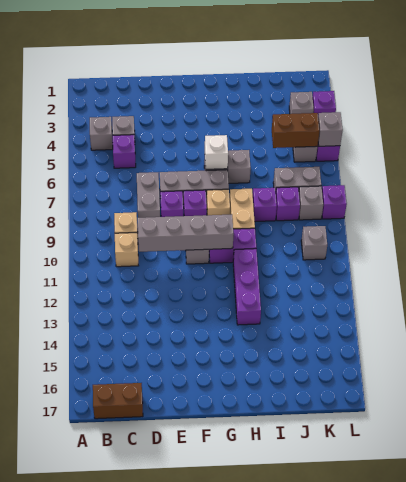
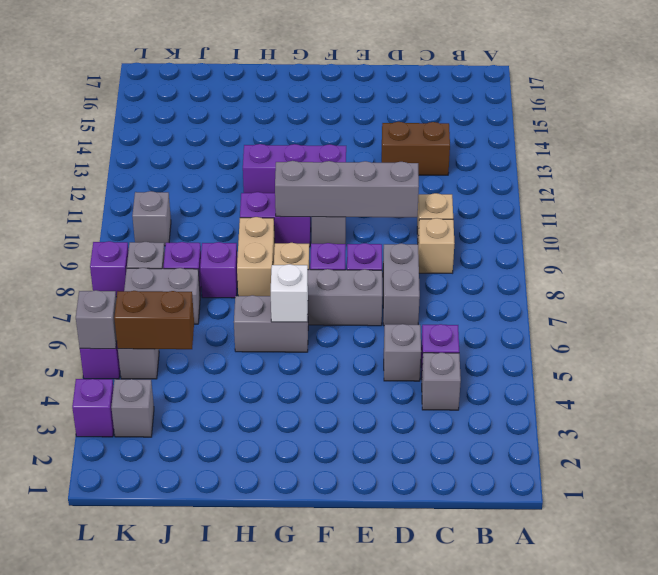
grey brick B4 level 1 -> grey brick D5 level 1
brown brick B17:C17 level 1 -> brown brick C13:D13 level 1
purple brick H11:H13 level 1 -> purple brick F12:H12 level 1

